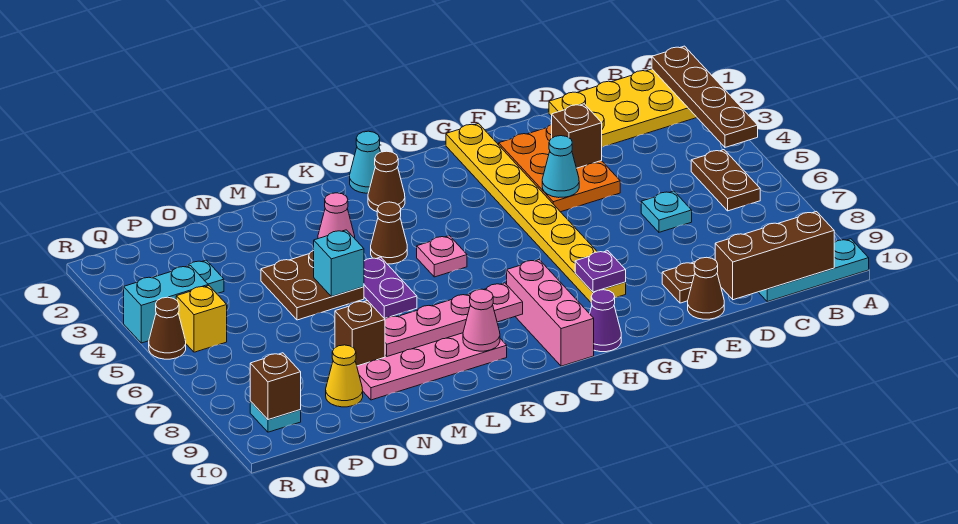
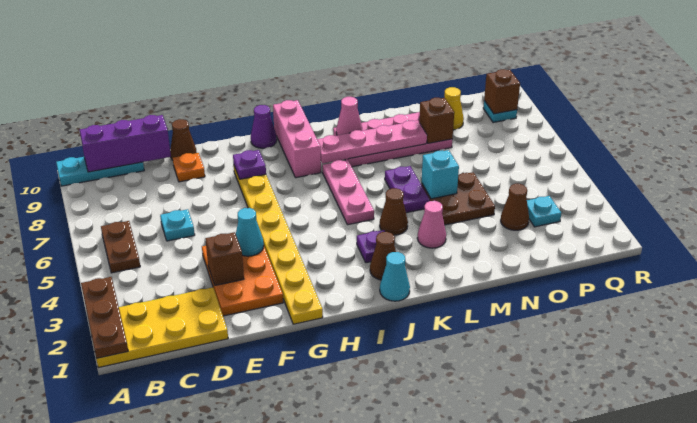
brown plate A1:A4 level 2 -> brown plate A1:A3 level 2
brown brick B10:D10 level 2 -> purple brick B10:D10 level 2
brown plate E9 level 1 -> orange plate E9 level 1
none -> purple plate J3 level 1
pink plate J5 level 1 -> pink plate J5:J7 level 1
cyan brick Q4:R4 level 1 -> none
yellow brick Q5 level 1 -> none
brown cone R5 level 1 -> brown cone O3 level 1

